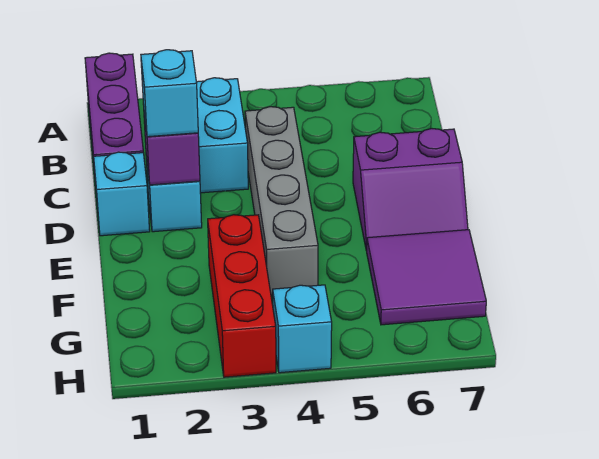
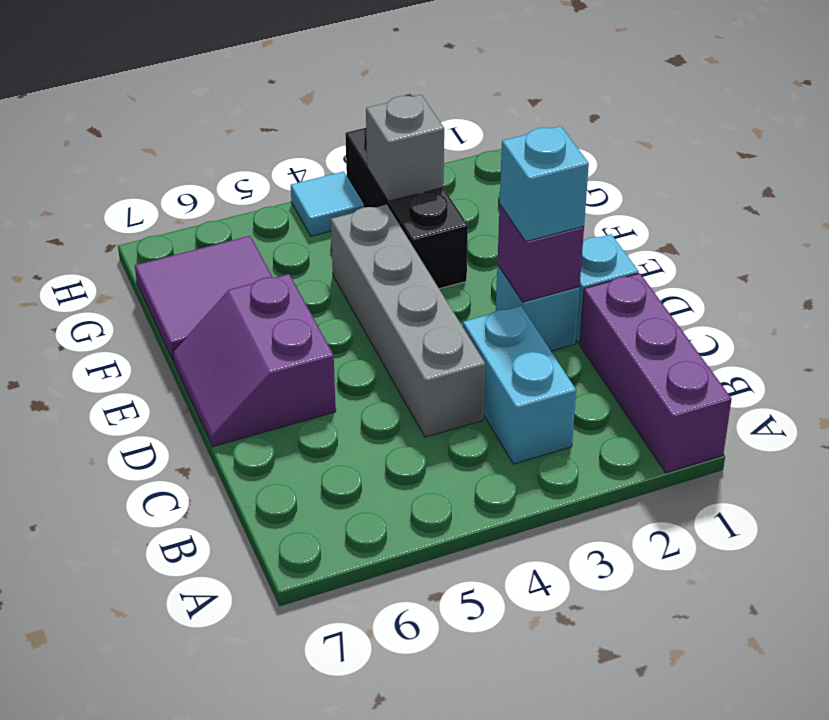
purple slope D6:E7 level 1 top D -> purple slope D6:E7 level 1 top 6
red brick F3:H3 level 1 -> black brick F3:H3 level 1
none -> grey brick G3 level 2
cyan brick H4 level 1 -> cyan tile H4 level 1

